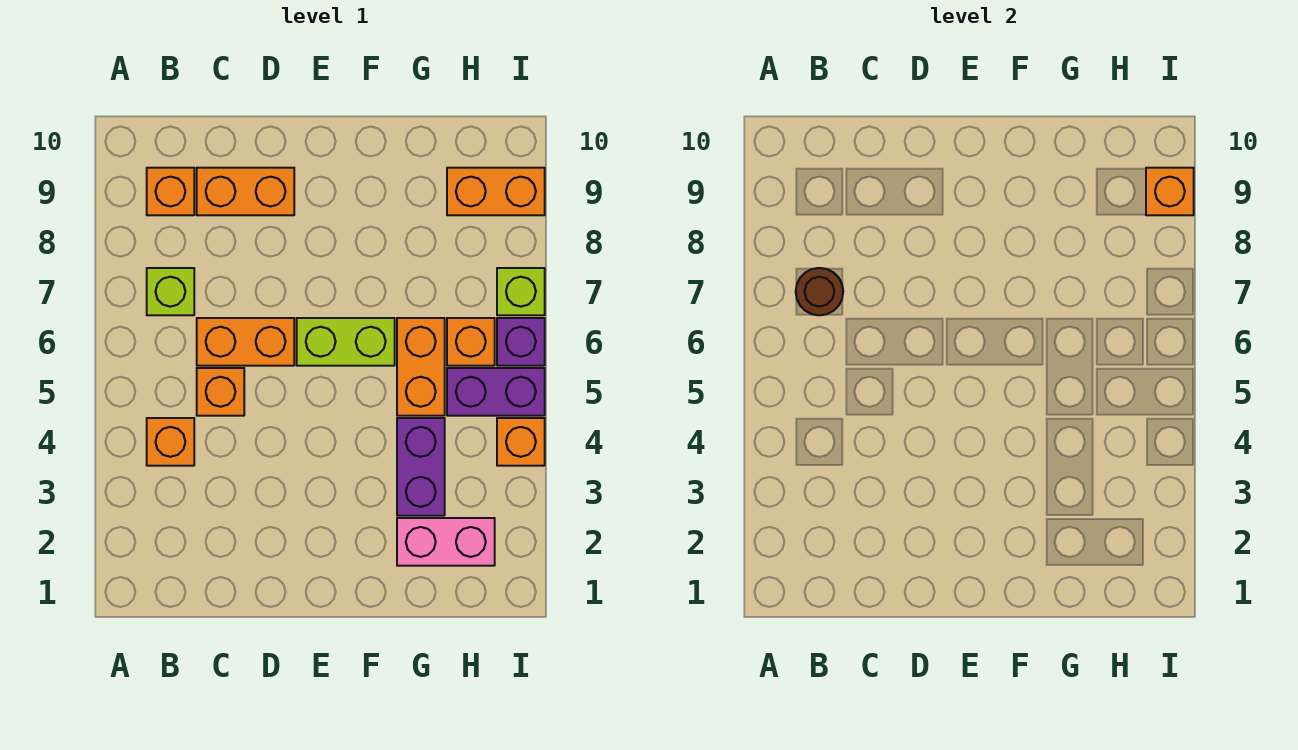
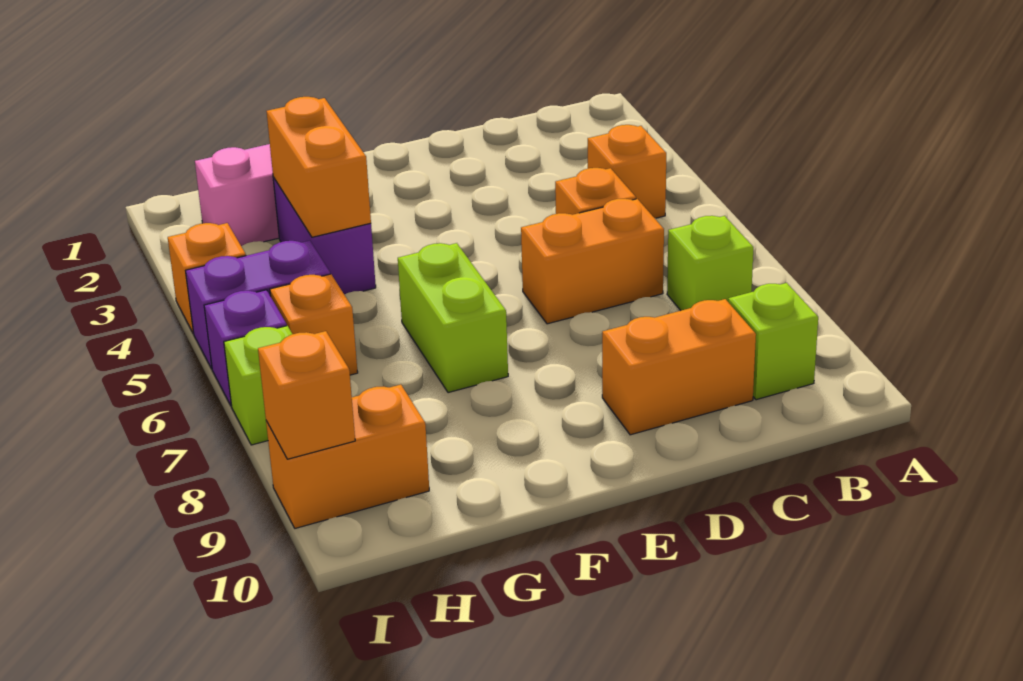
brown round brick B7 level 2 -> none
orange brick B9 level 1 -> lime brick B9 level 1
lime brick E6:F6 level 1 -> lime brick F6:F7 level 1
orange brick G5:G6 level 1 -> orange brick G3:G4 level 2

